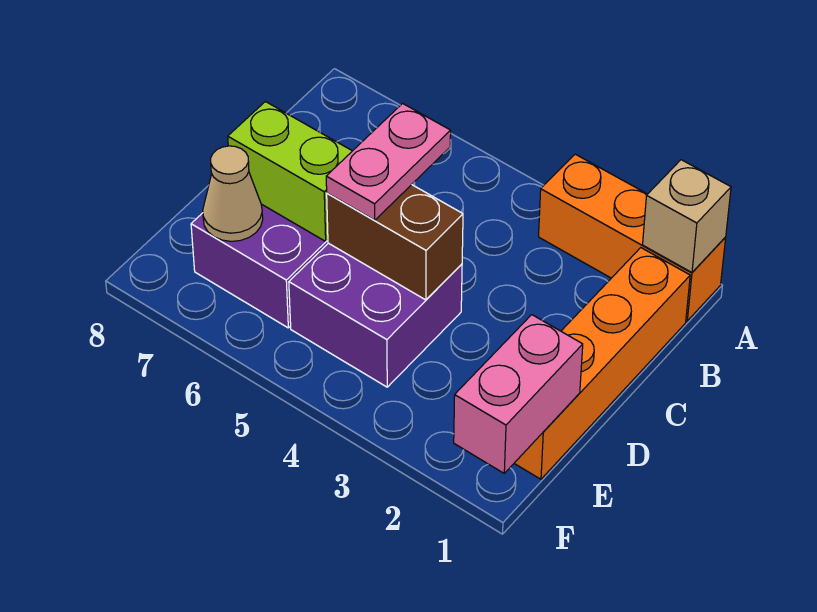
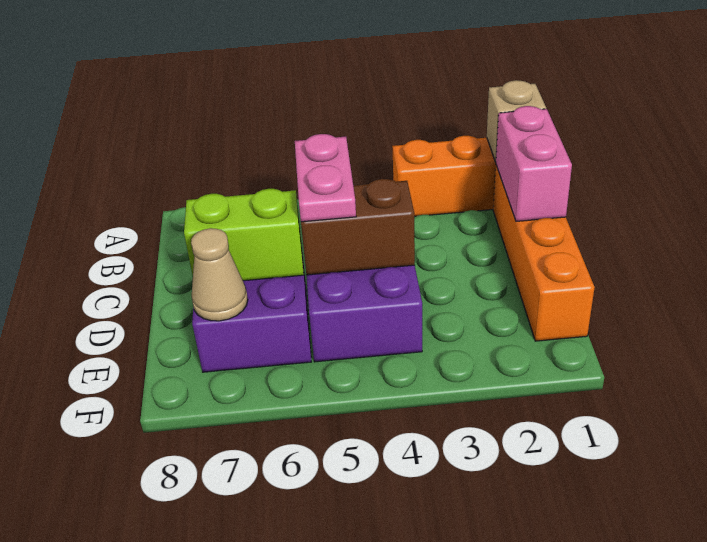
pink brick E1:F1 level 2 -> pink brick B1:C1 level 2

